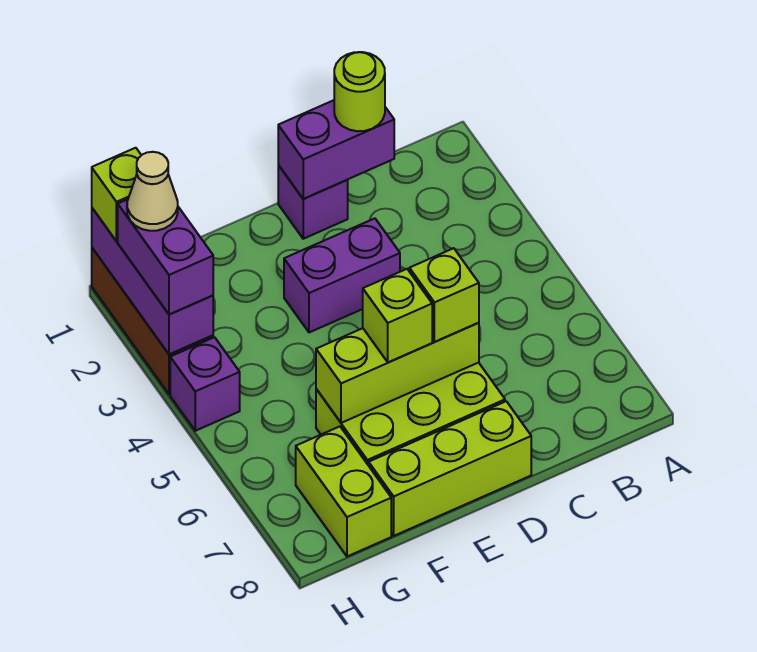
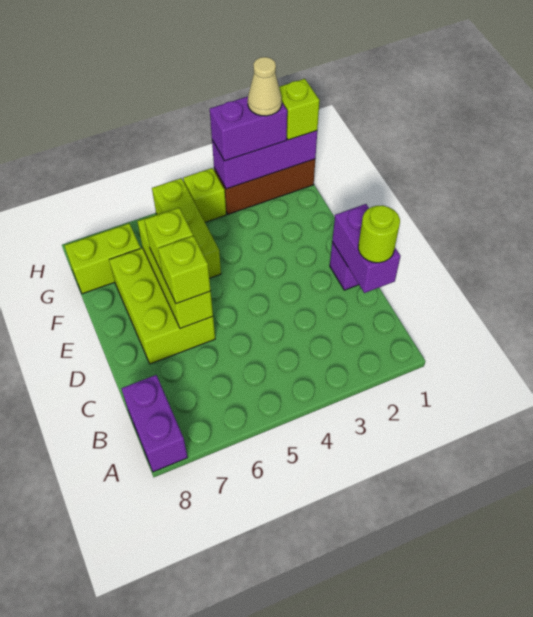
purple brick D3:E3 level 1 -> purple brick A8:B8 level 1
lime brick D8:F8 level 1 -> lime brick F5:H5 level 1
purple brick H4 level 1 -> lime brick H4 level 1

